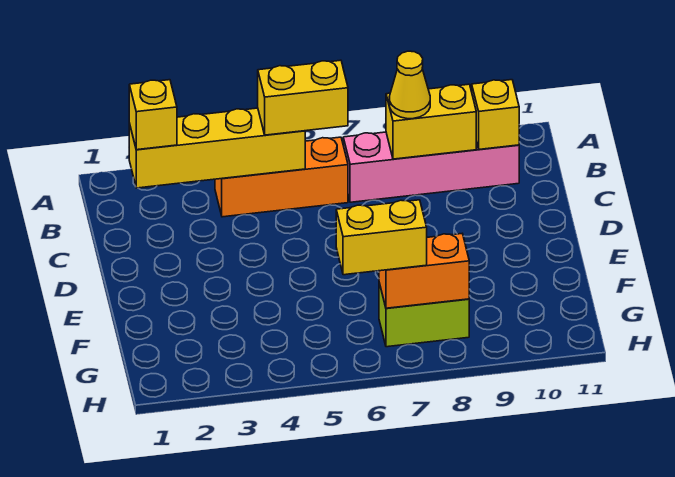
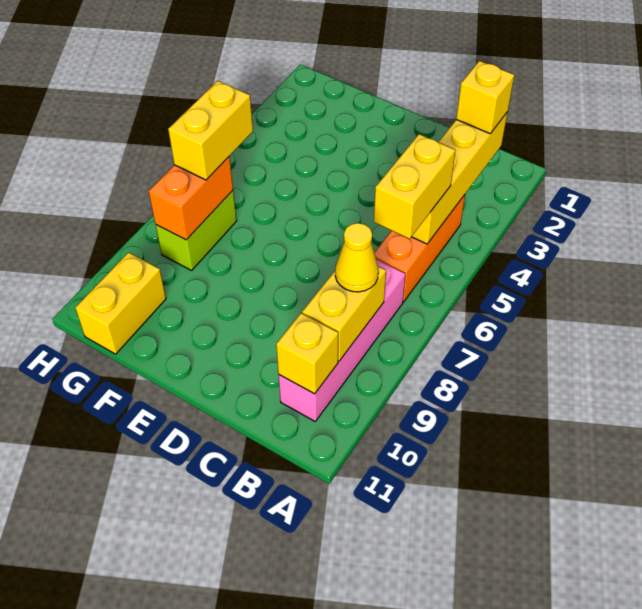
none -> yellow brick G10:G11 level 1

